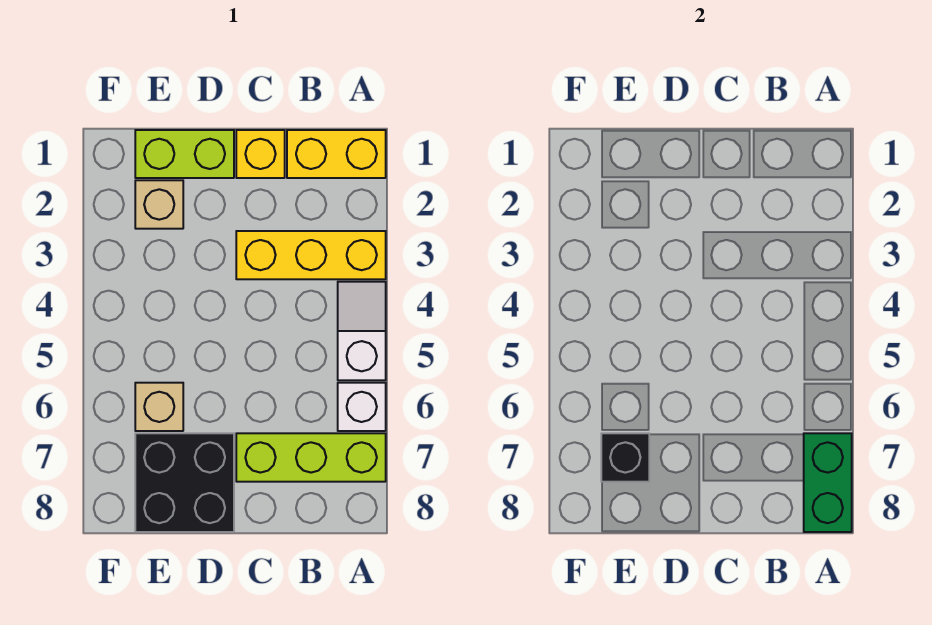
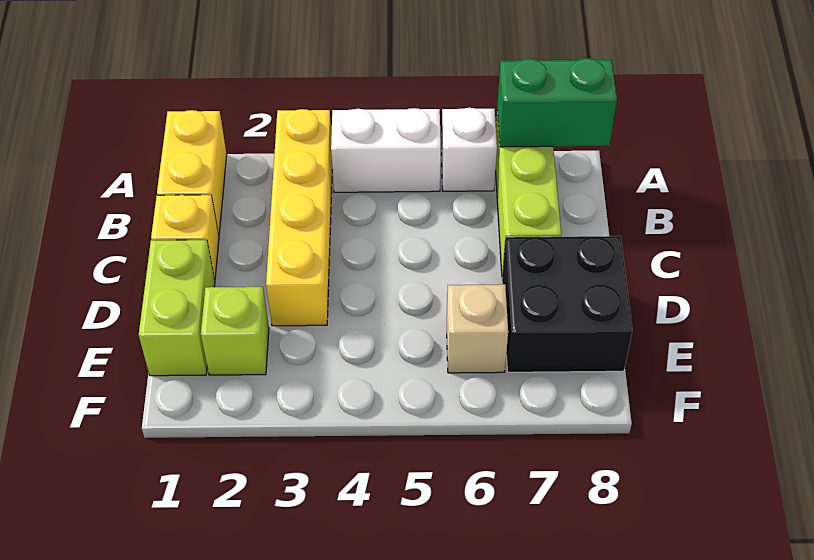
yellow brick A3:C3 level 1 -> yellow brick A3:D3 level 1
white slope A4:A5 level 1 top 5 -> white brick A4:A5 level 1
tan brick E2 level 1 -> lime brick E2 level 1
black brick E7 level 2 -> none

